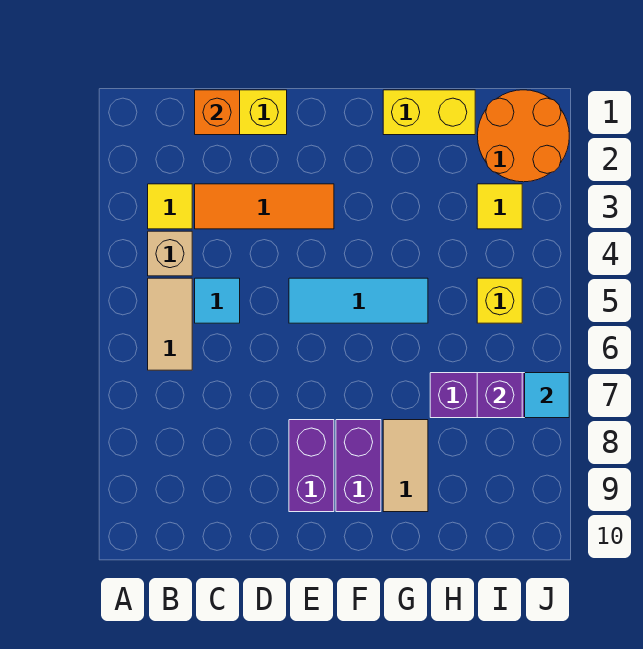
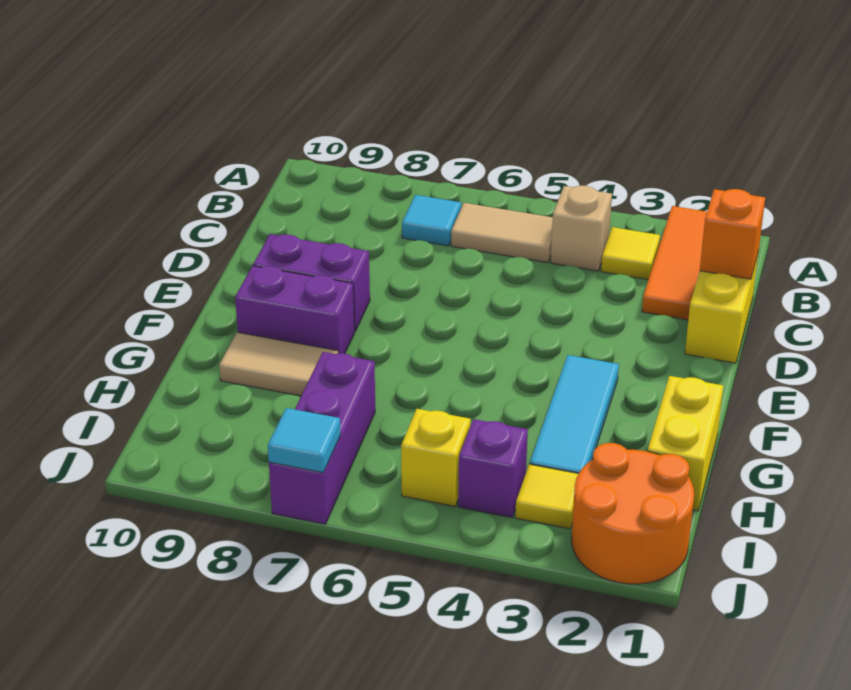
orange tile C3:E3 level 1 -> orange tile A2:C2 level 1
cyan tile C5 level 1 -> cyan tile B7 level 1
cyan tile E5:G5 level 1 -> cyan tile F3:H3 level 1
purple brick I7 level 2 -> purple brick I4 level 1

